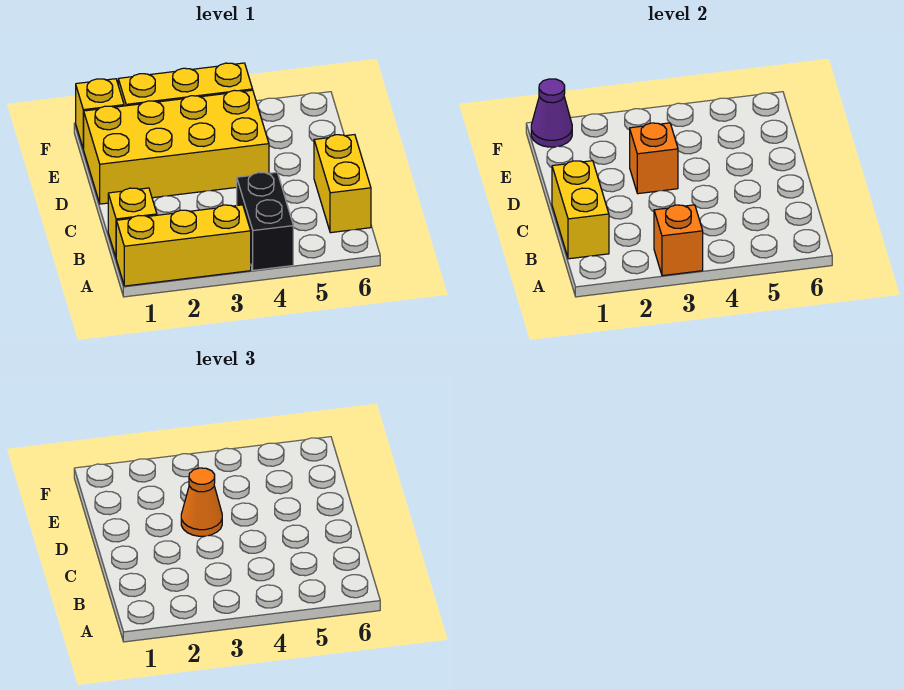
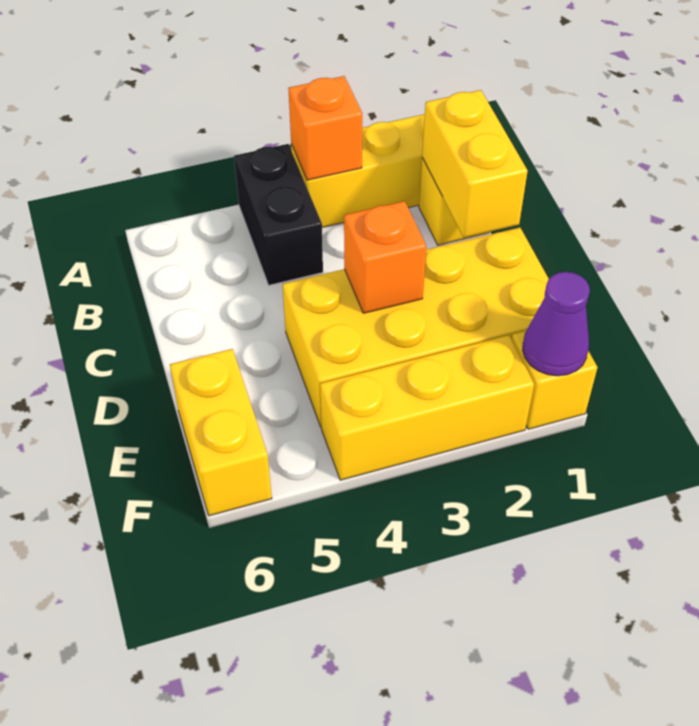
yellow brick B6:C6 level 1 -> yellow brick E6:F6 level 1
orange cone D3 level 3 -> none

